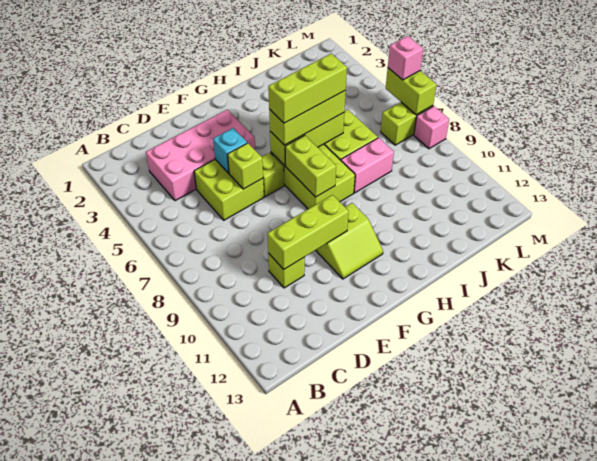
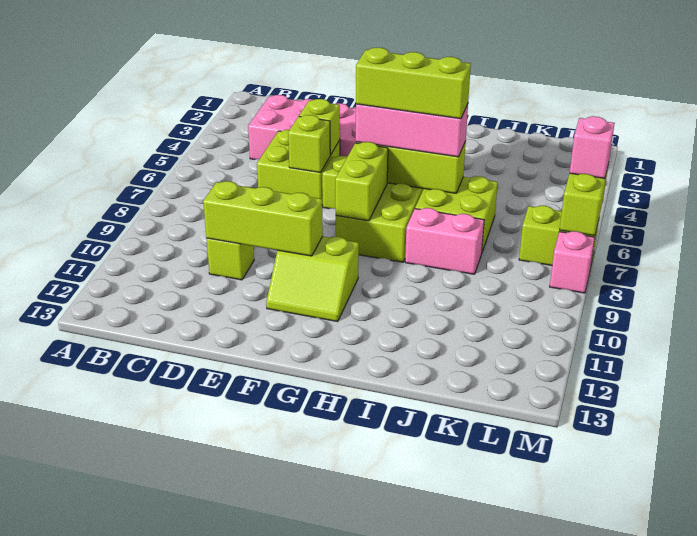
cyan brick E5 level 2 -> lime brick E5 level 2
lime brick G6:I6 level 3 -> pink brick G6:I6 level 3

